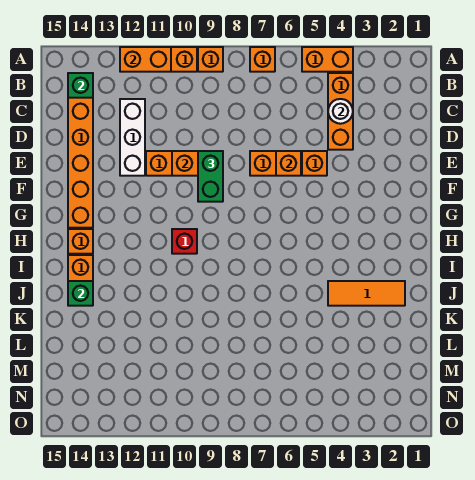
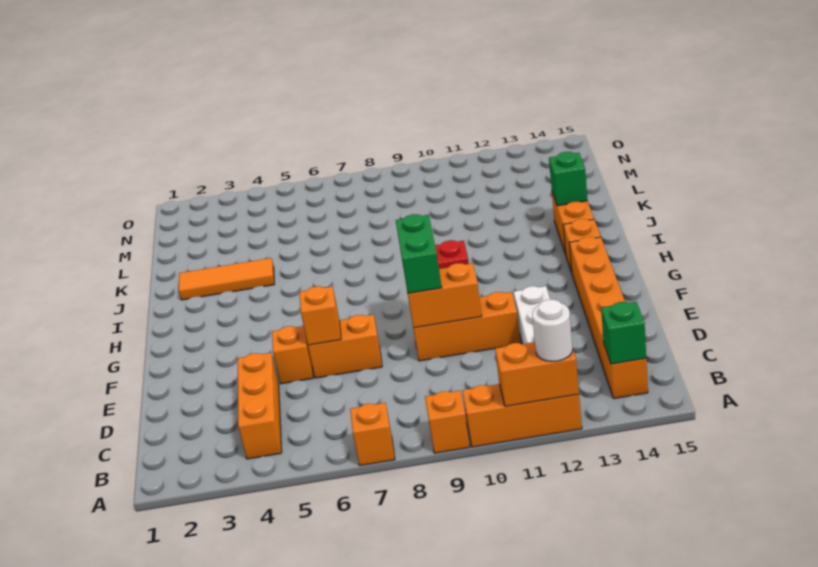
orange brick A4:A5 level 1 -> none
white round brick C4 level 2 -> white round brick A12 level 3

